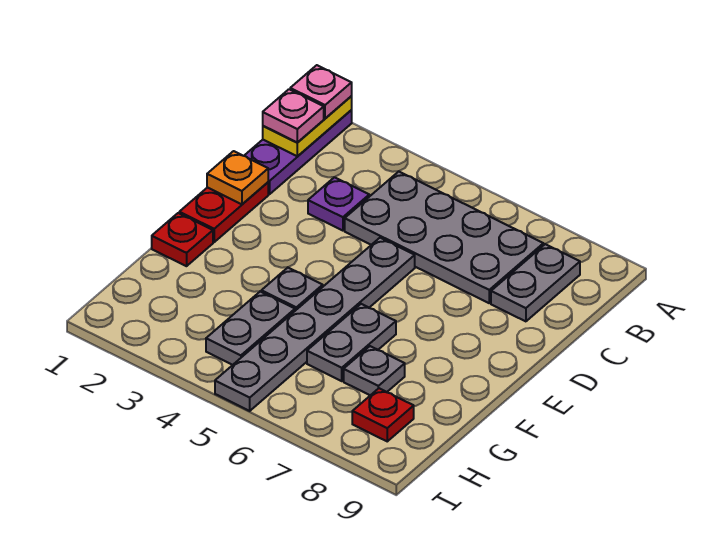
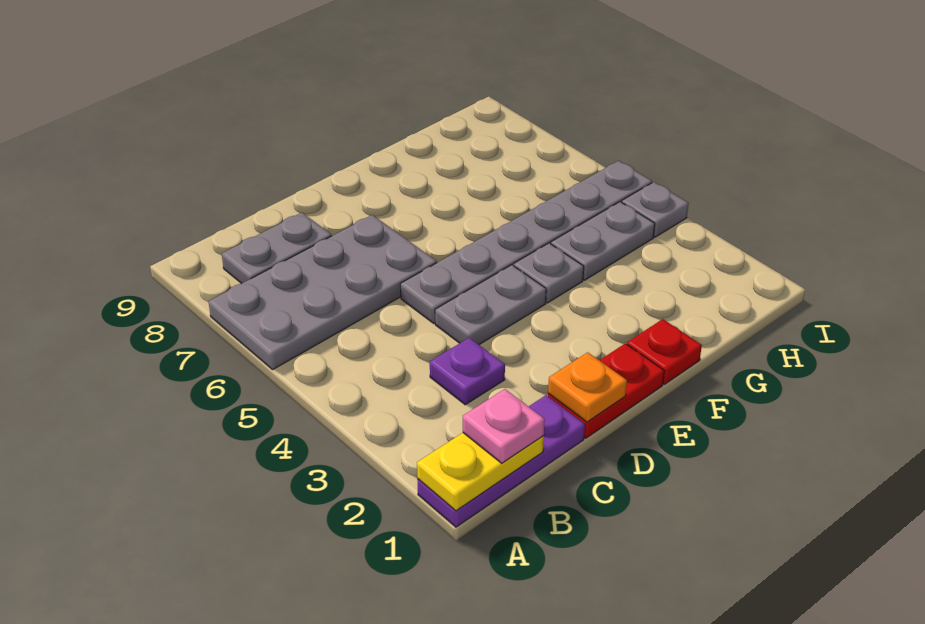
pink plate A1 level 3 -> none
grey plate B4:C7 level 1 -> grey plate A6:D7 level 1
grey plate F6:G6 level 1 -> grey plate D4:E4 level 1
grey plate G7 level 1 -> grey plate I4 level 1
red plate H8 level 1 -> none

